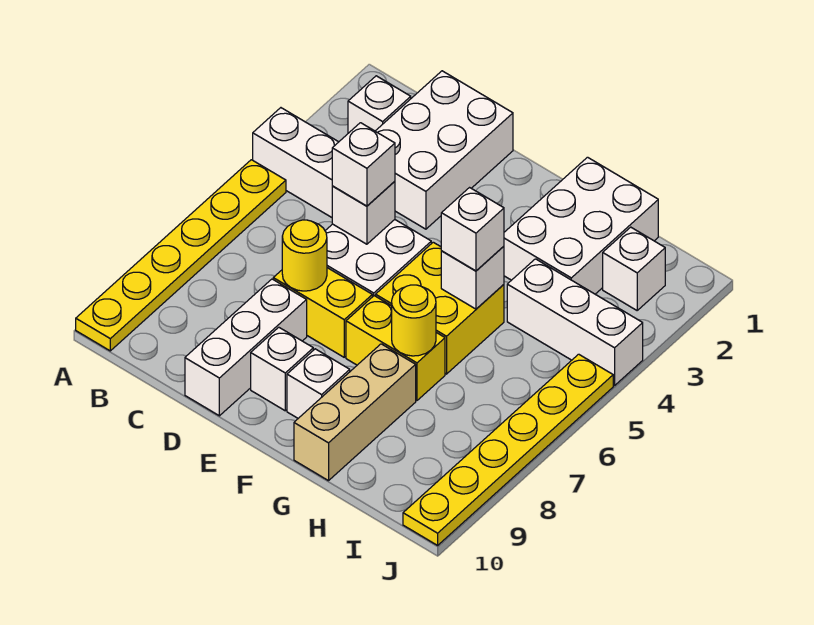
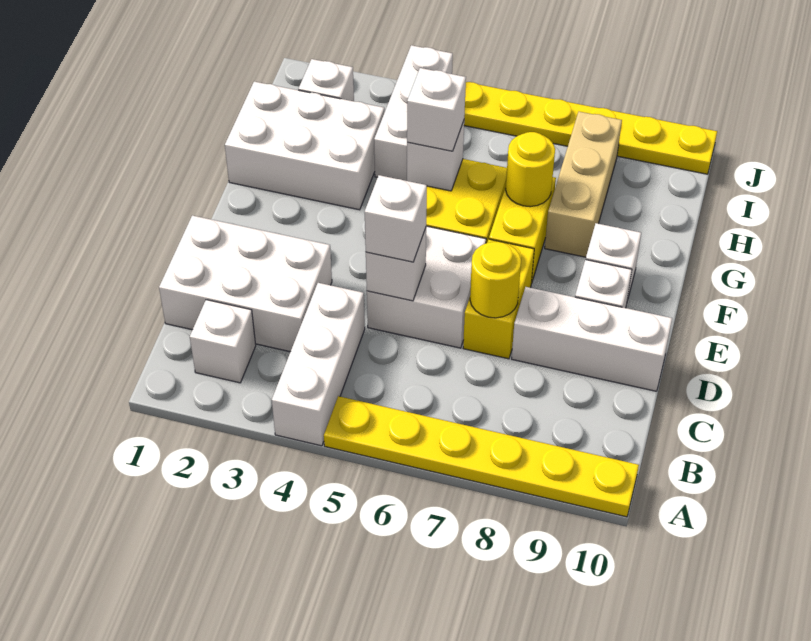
tan brick G8:G10 level 1 -> tan brick G8:I8 level 1

